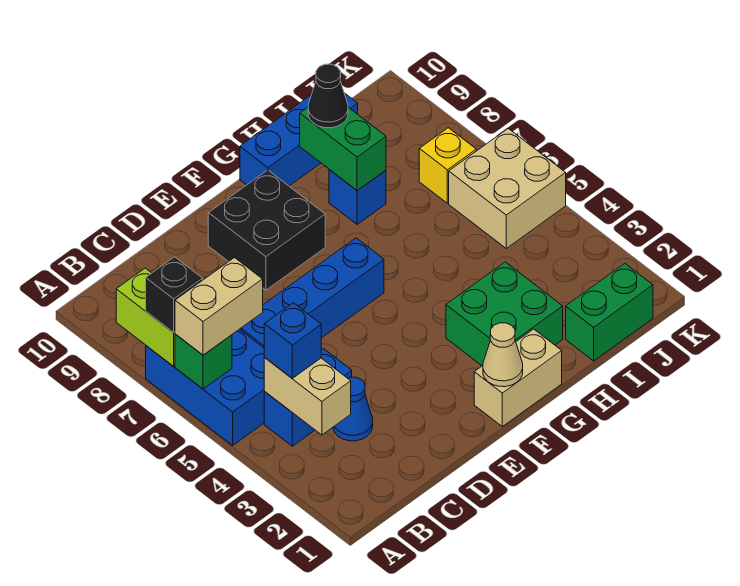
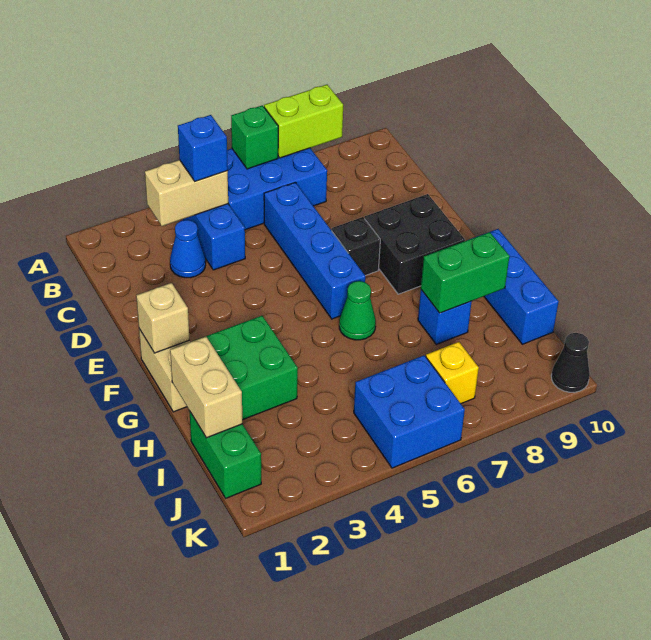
tan brick A6:B6 level 3 -> tan brick H1:I1 level 2
black brick A7 level 3 -> black brick E7 level 1
tan cone F1 level 2 -> tan brick F1 level 2
none -> green cone G6 level 1
black cone H9 level 3 -> black cone K10 level 1
tan brick J5:K6 level 1 -> blue brick J5:K6 level 1

